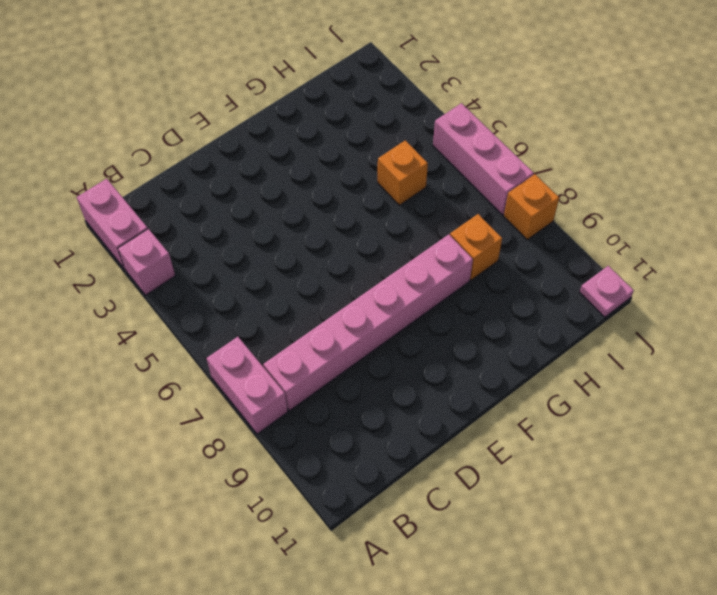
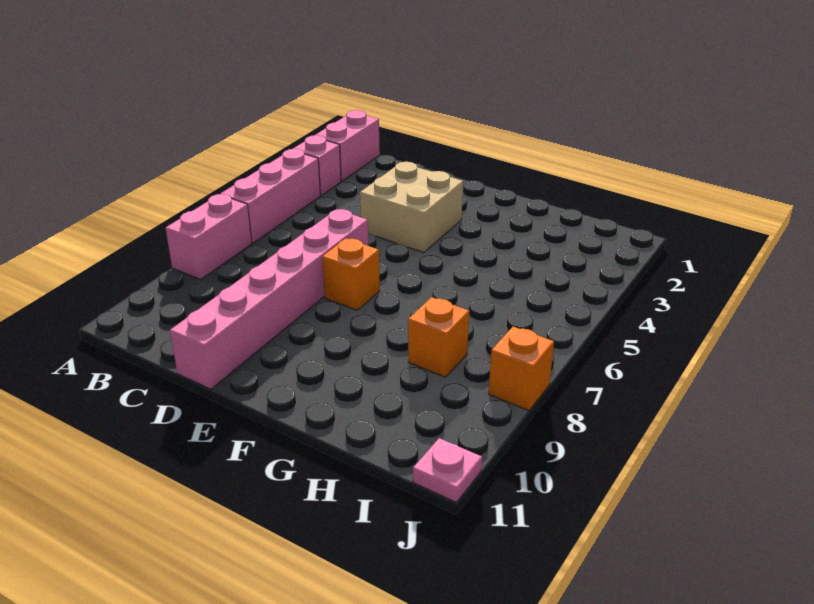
pink brick B8:G8 level 1 -> pink brick D6:D11 level 1
none -> tan brick D3:E4 level 1
orange brick H5 level 1 -> orange brick E7 level 1
pink brick J5:J7 level 1 -> pink brick A4:A6 level 1

